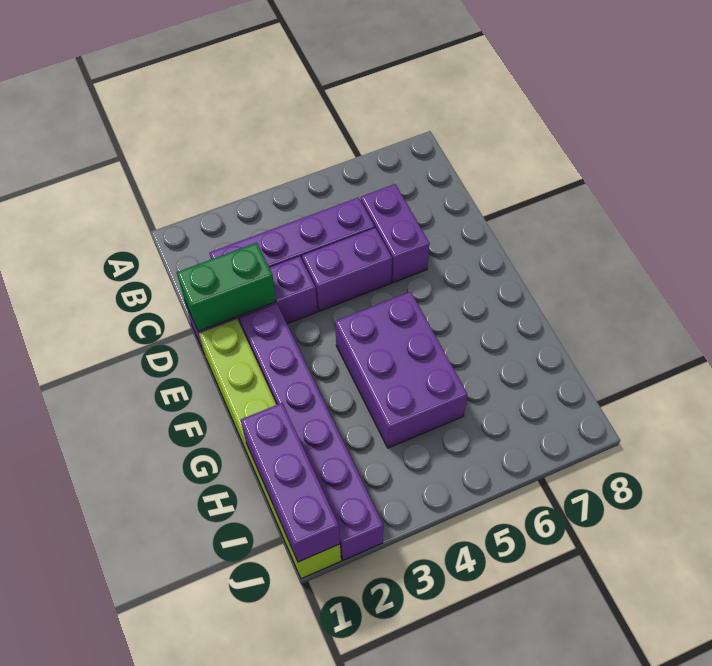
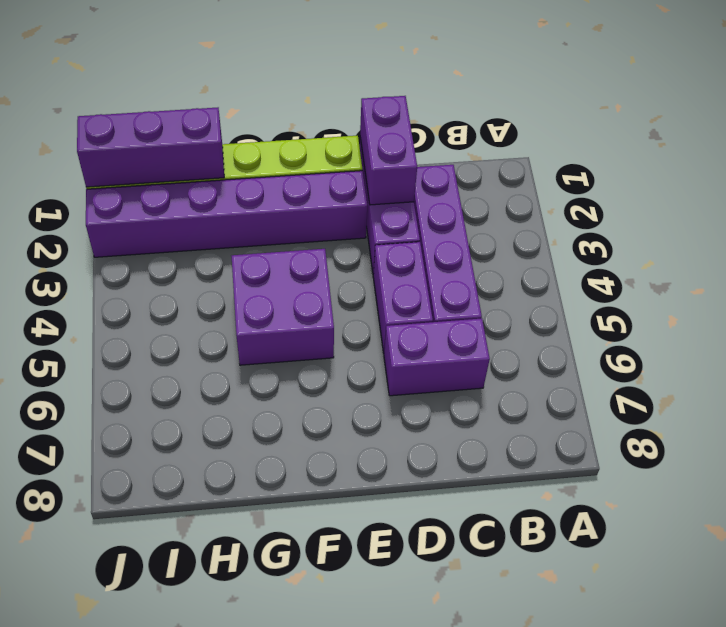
green brick D1:D2 level 2 -> purple brick D1:D2 level 2
purple brick F4:H5 level 1 -> purple brick F4:G5 level 1

